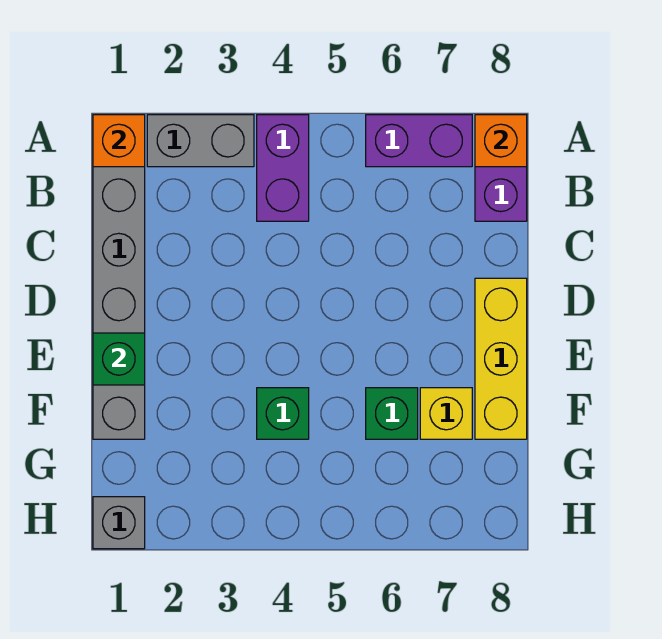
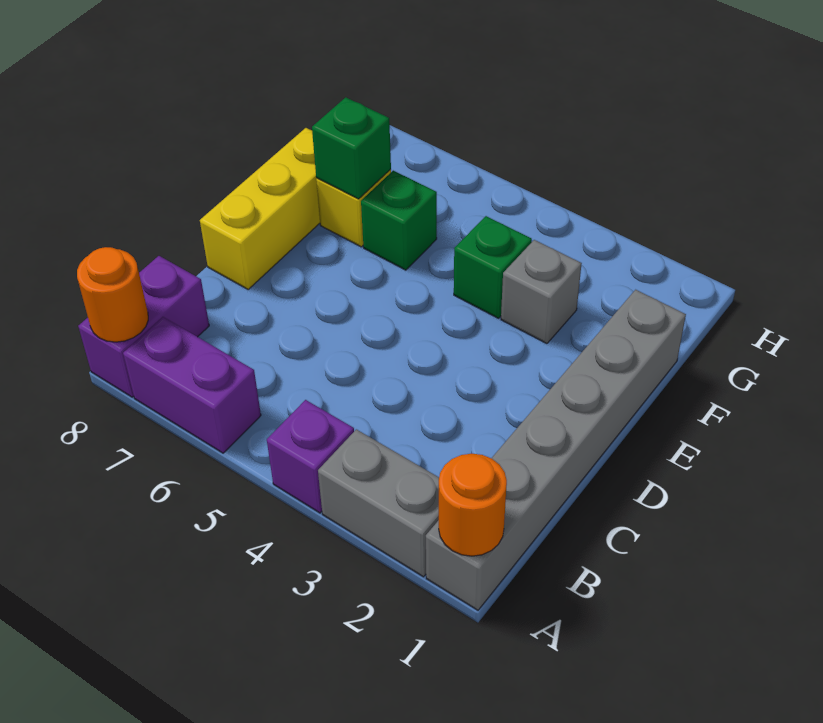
orange brick A1 level 2 -> orange round brick A1 level 2
purple brick A4:B4 level 1 -> purple brick A4 level 1
orange brick A8 level 2 -> orange round brick A8 level 2
green brick E1 level 2 -> green brick F7 level 2
grey brick H1 level 1 -> grey brick F3 level 1

